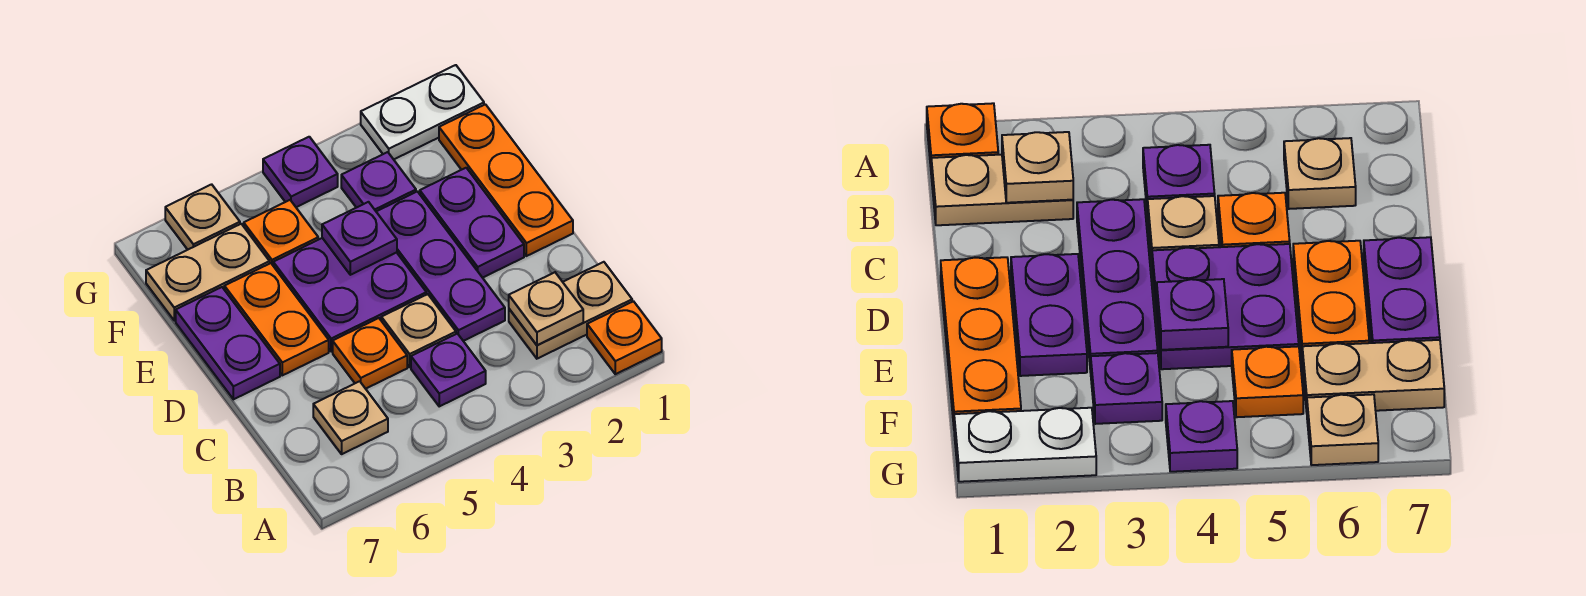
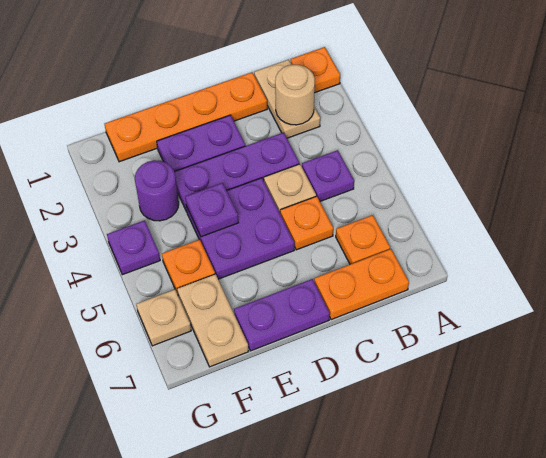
tan plate B2 level 2 -> tan round brick B2 level 2
tan plate B6 level 1 -> orange plate B6 level 1
orange plate D1:F1 level 1 -> orange plate C1:F1 level 1
orange plate D6:E6 level 1 -> orange plate B7:C7 level 1
purple plate F3 level 1 -> purple round brick F3 level 1
white plate G1:G2 level 1 -> none

